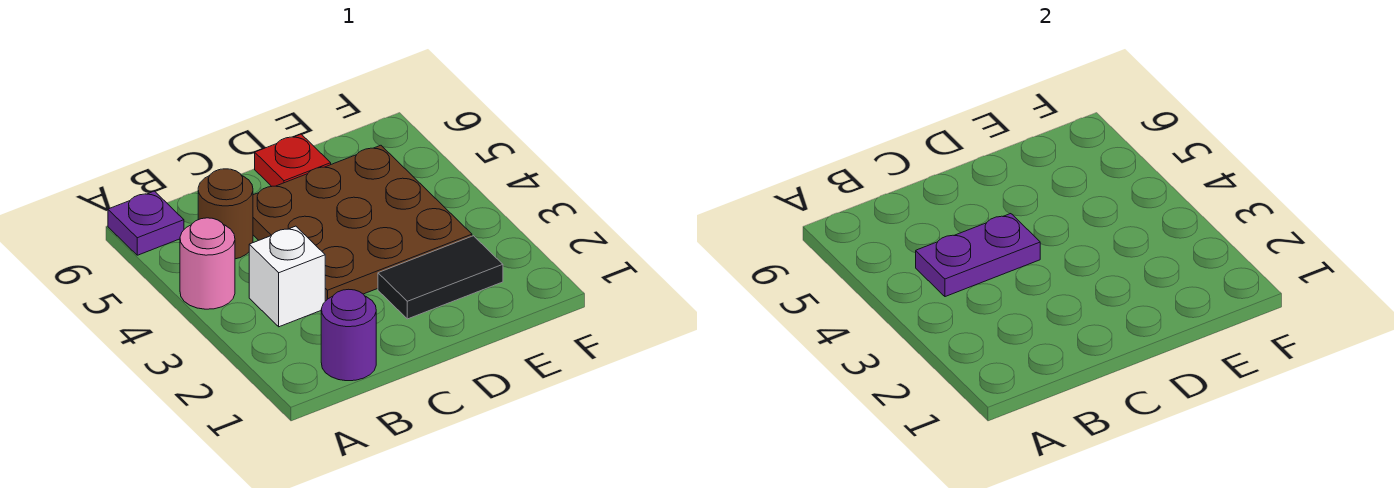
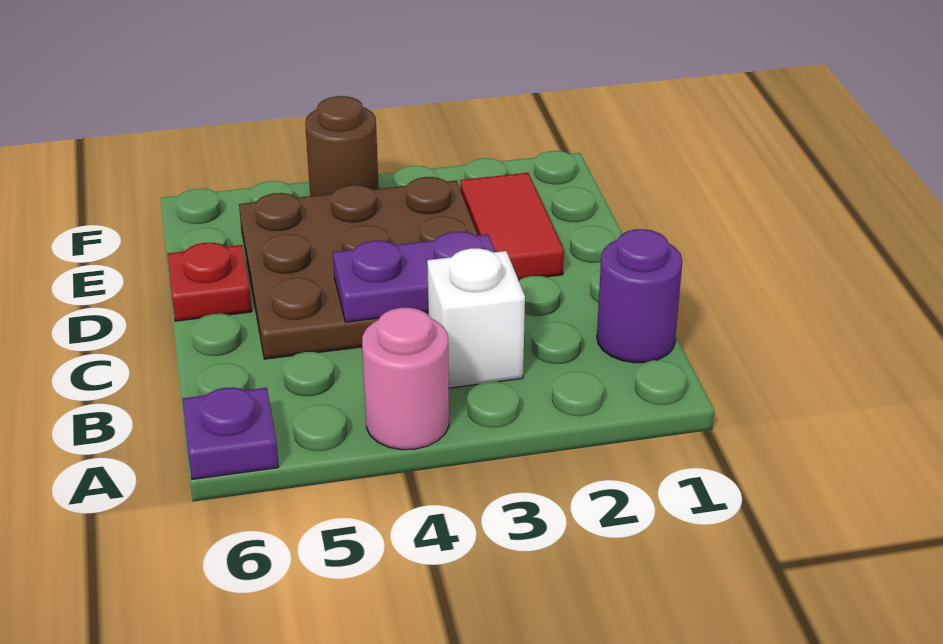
purple plate B4:C4 level 2 -> purple plate C3:C4 level 2
brown round brick B5 level 1 -> brown round brick F4 level 1
black tile D2:E2 level 1 -> red tile D2:E2 level 1

